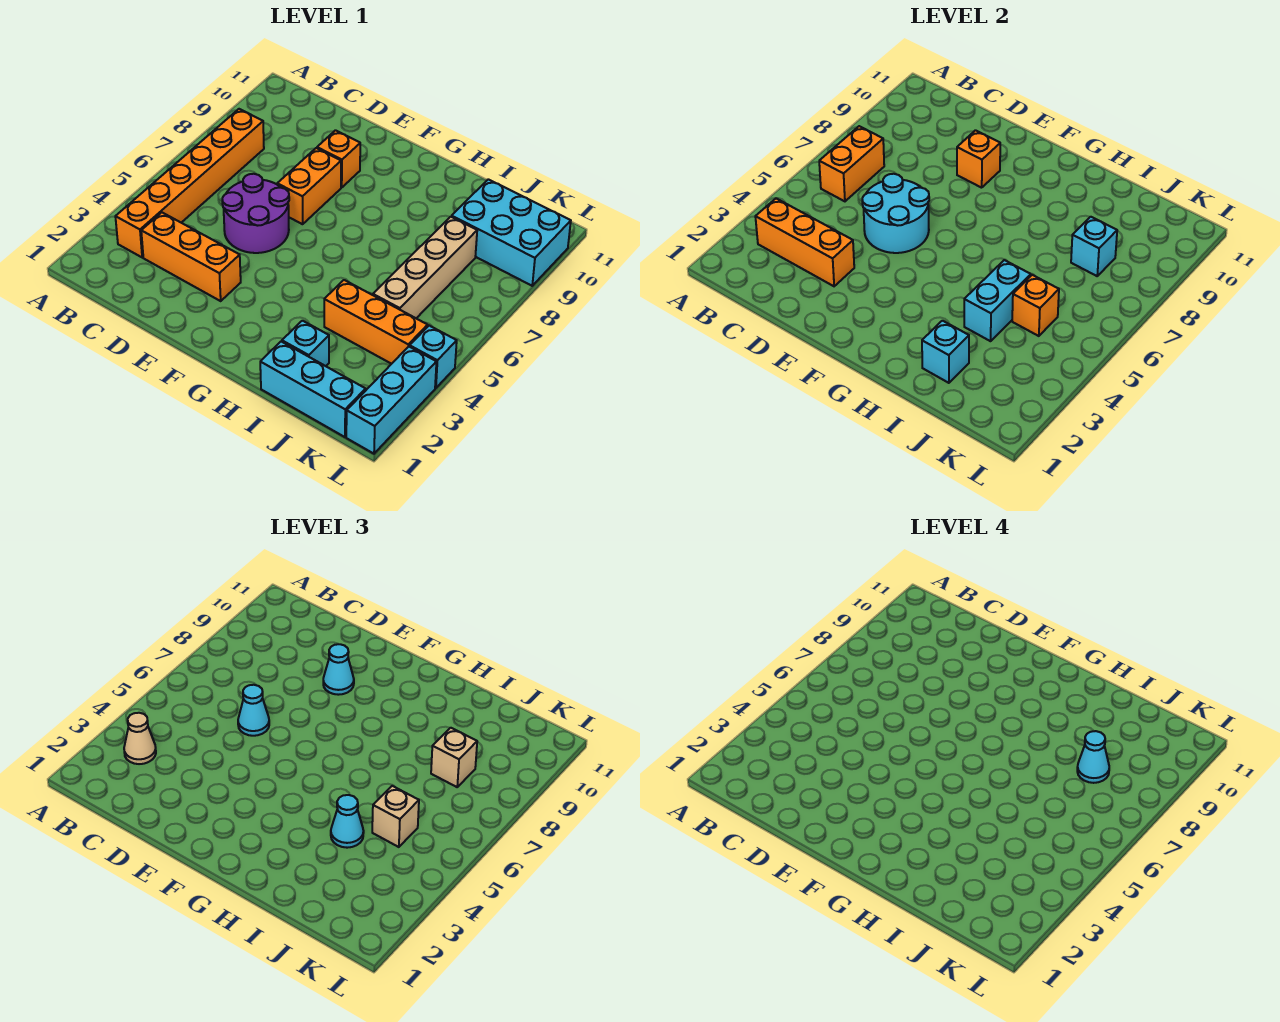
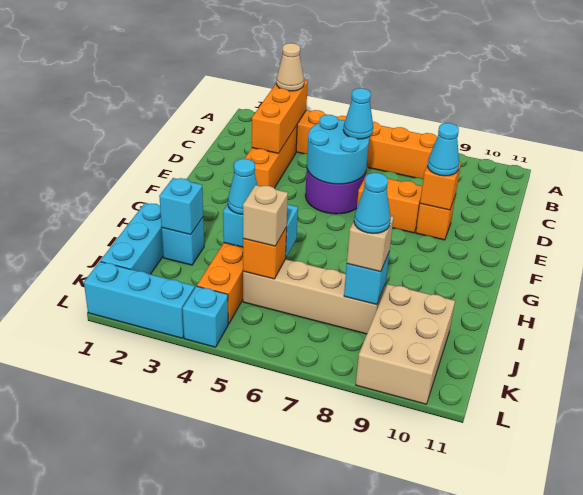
orange brick B6:B7 level 2 -> none
cyan brick J9:L10 level 1 -> tan brick J9:L10 level 1

